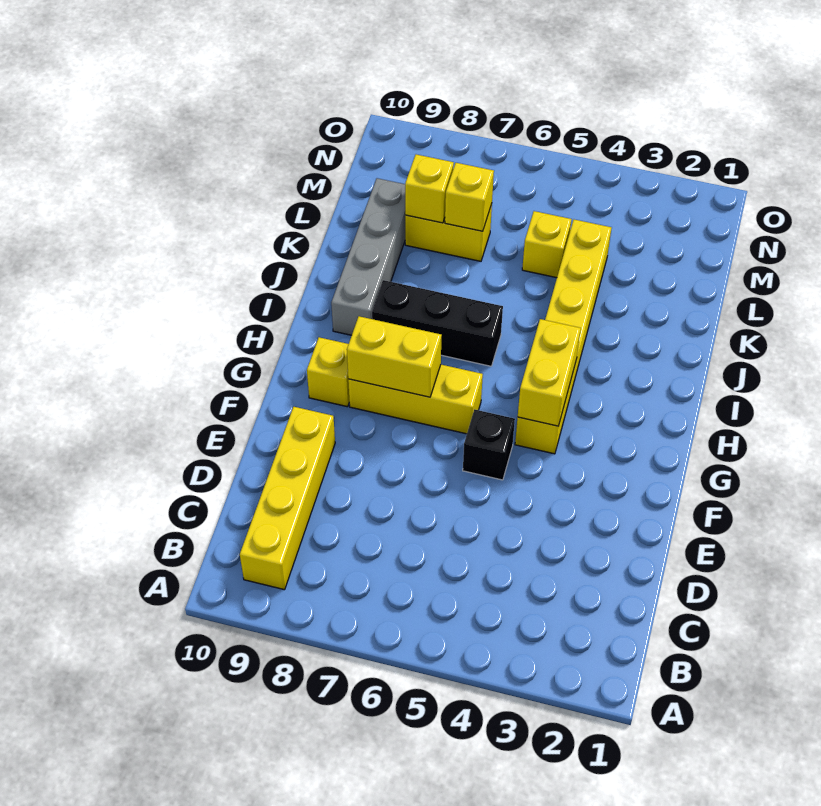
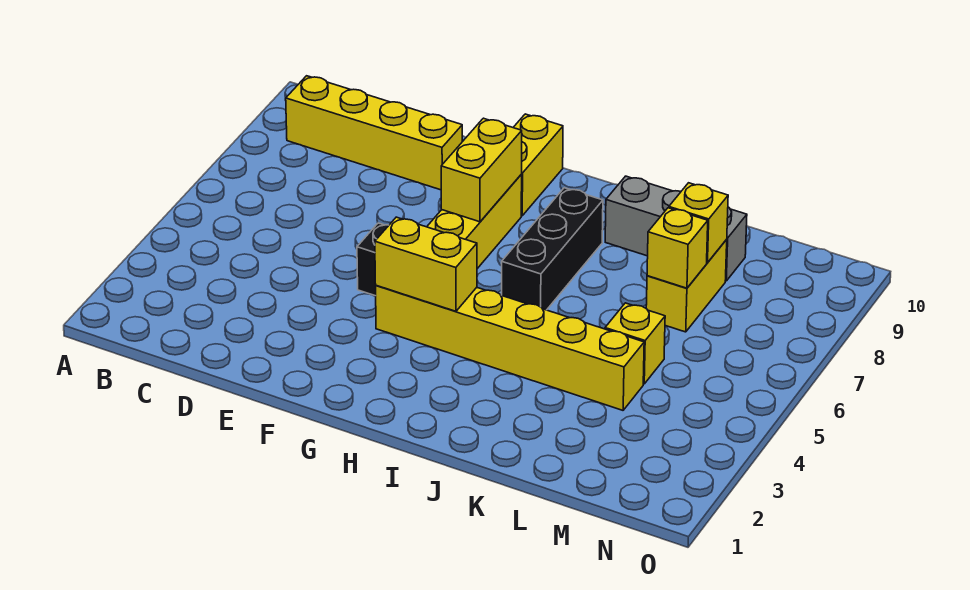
yellow brick G9 level 1 -> yellow brick G9:G10 level 1
grey brick I9:L9 level 1 -> grey brick J9:L9 level 1

